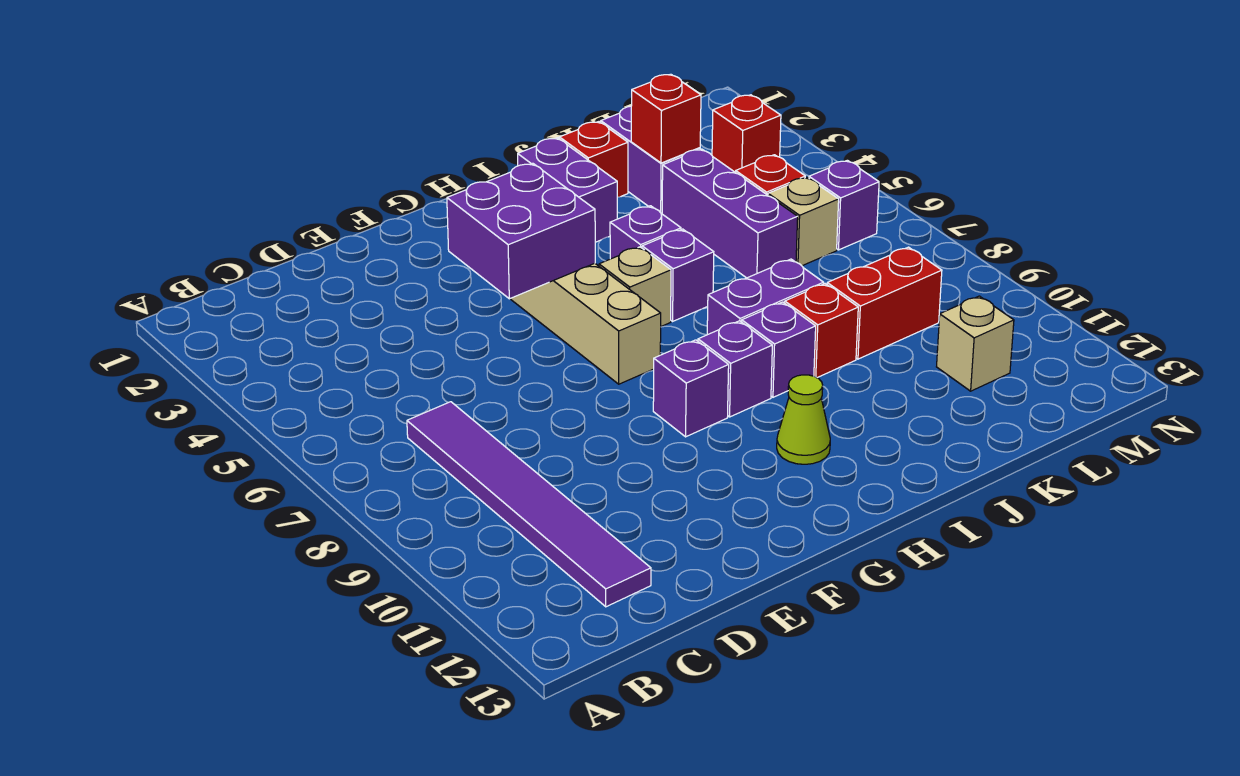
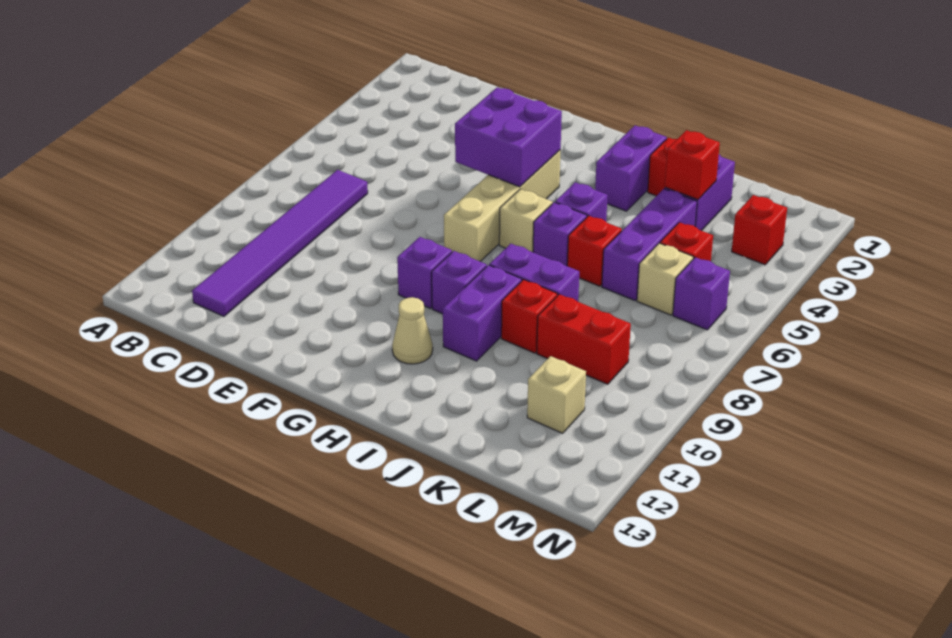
lime cone H11 level 1 -> tan cone H11 level 1
purple brick I9 level 1 -> purple brick I9:I10 level 1
none -> red brick J6 level 1

